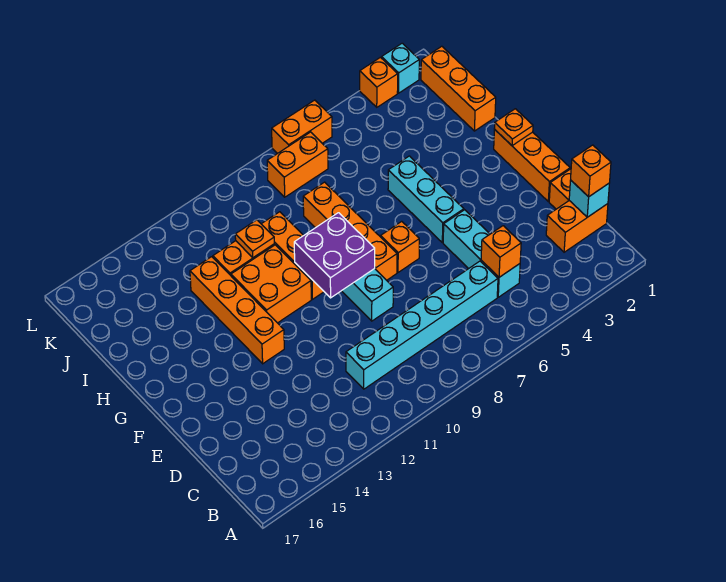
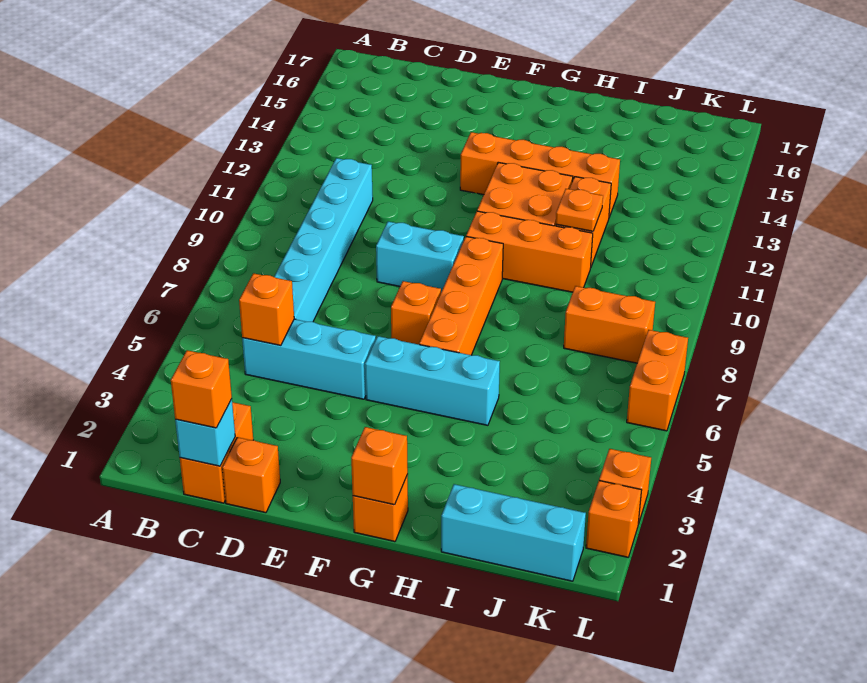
orange brick E1:G1 level 1 -> orange brick G1 level 1
orange brick F8:I8 level 1 -> orange brick G6:G9 level 1
purple brick F9:G10 level 2 -> none
orange plate G1 level 2 -> orange brick G1 level 2
orange brick I1:K1 level 1 -> cyan brick I1:K1 level 1
orange brick K7:K8 level 1 -> orange brick J8:K8 level 1
cyan brick L2 level 1 -> orange brick L2 level 1

